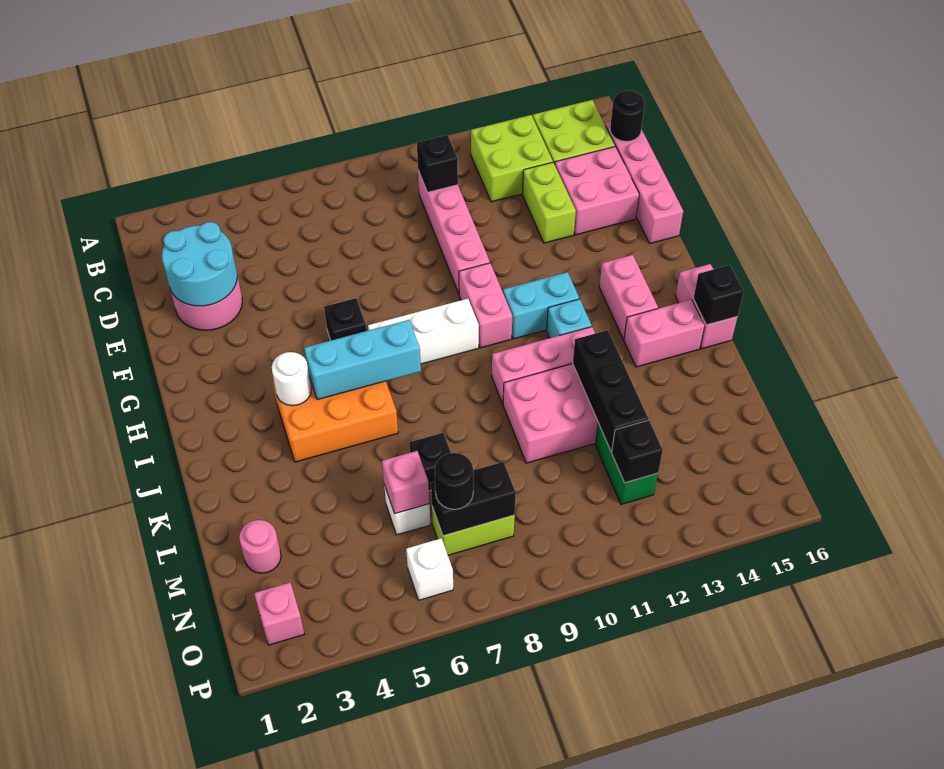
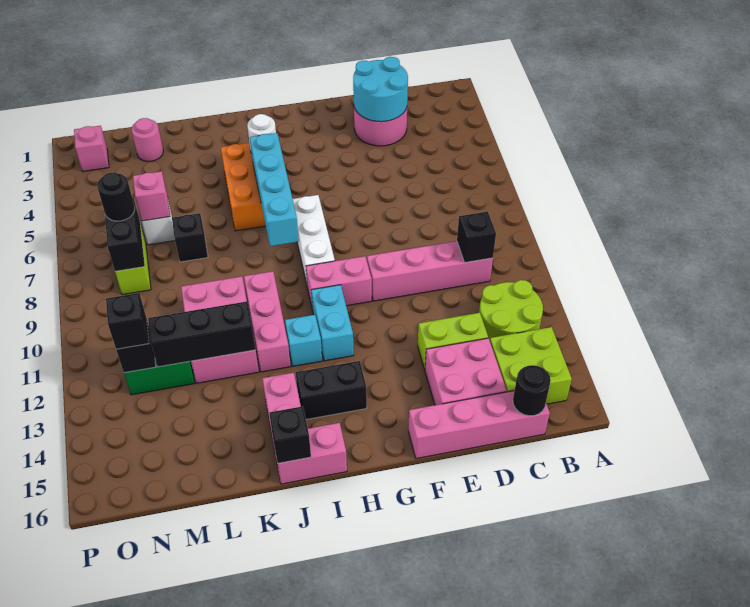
lime brick B12:C13 level 1 -> lime round brick B12:C13 level 1
black brick G6 level 1 -> black brick N12 level 3
pink brick H14:I14 level 1 -> black brick H14:I14 level 1
cyan brick I5:I7 level 2 -> cyan brick I5:I8 level 2
white brick O6 level 1 -> none

